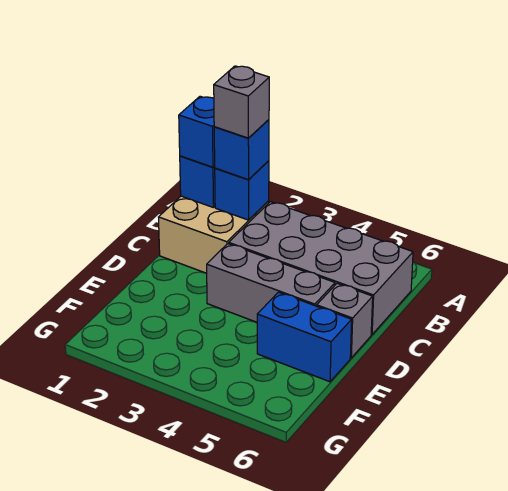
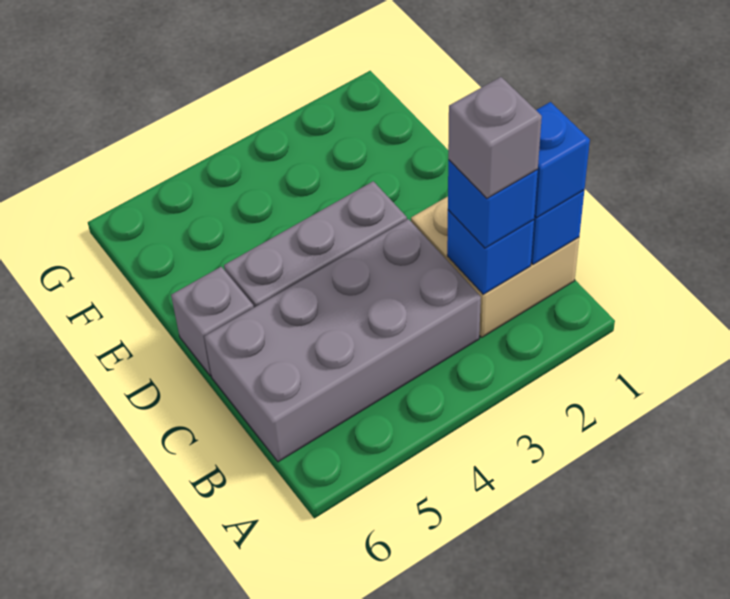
blue brick E5:E6 level 1 -> none

